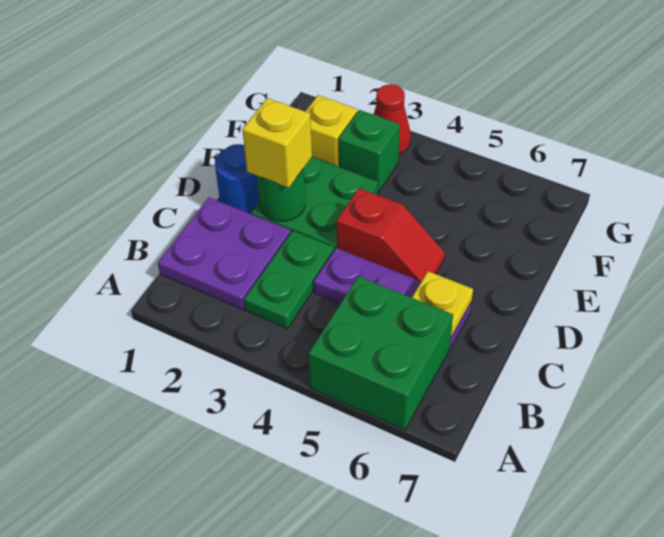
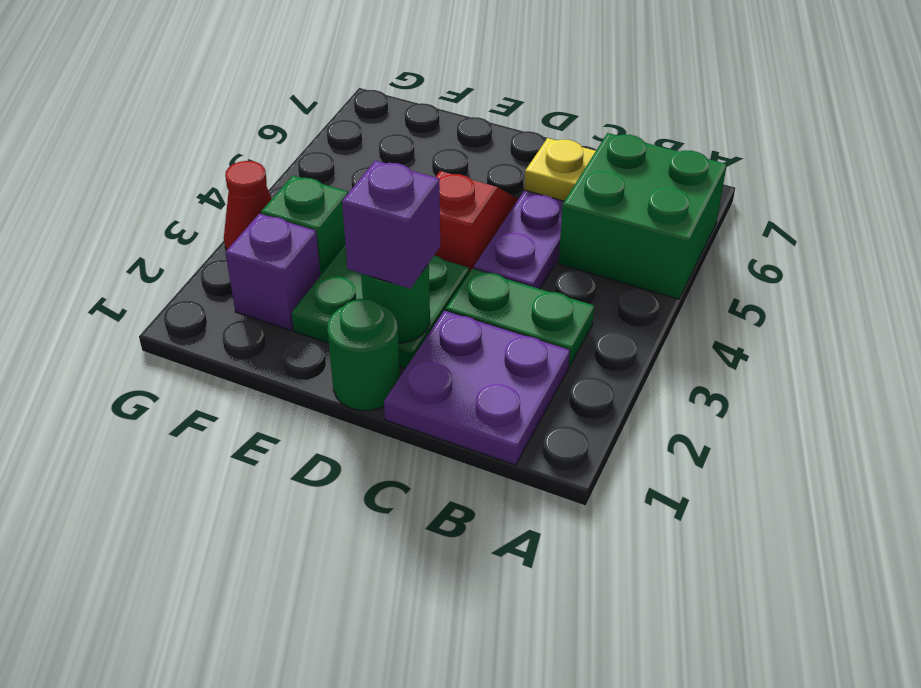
blue round brick D1 level 1 -> green round brick D1 level 1
yellow brick D2 level 3 -> purple brick D2 level 3
yellow brick F2 level 1 -> purple brick F2 level 1

